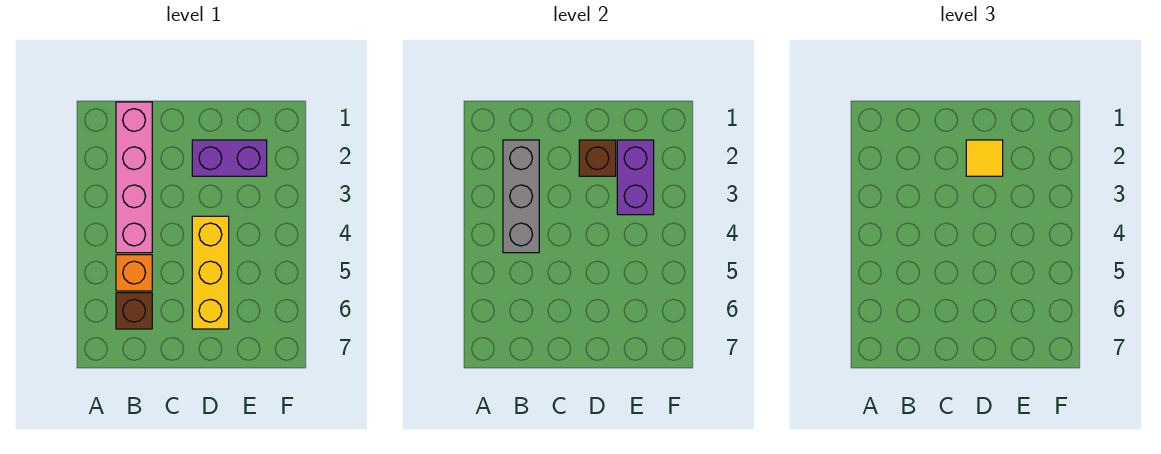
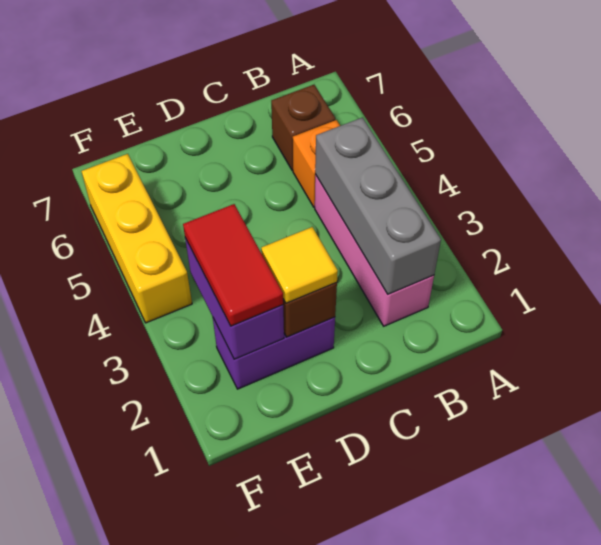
pink brick B1:B4 level 1 -> pink brick B2:B4 level 1
yellow brick D4:D6 level 1 -> yellow brick F4:F6 level 1
none -> red tile E2:E3 level 3

